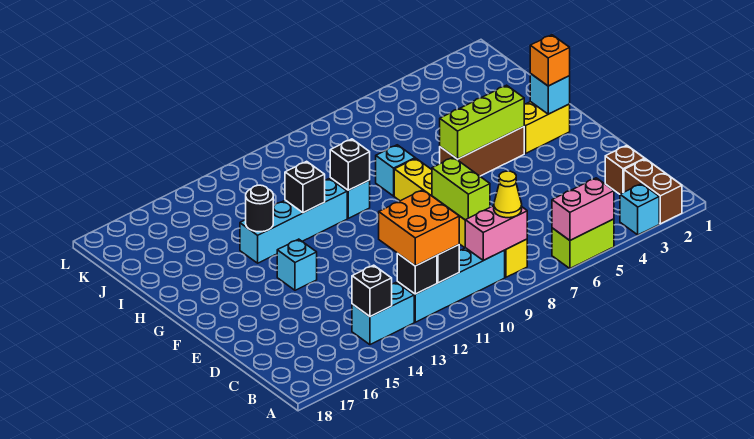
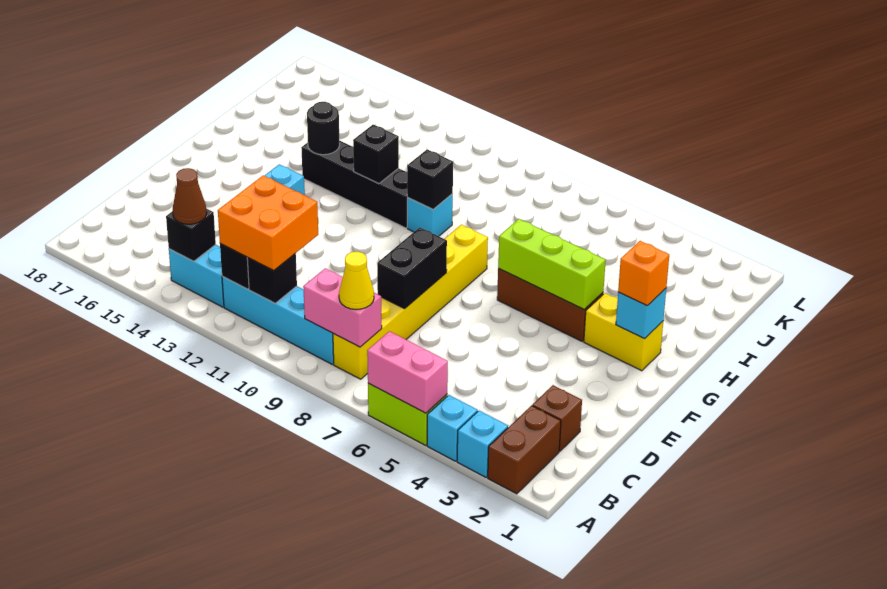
none -> brown cone B14 level 3
lime brick D8:E8 level 2 -> black brick D8:E8 level 2
cyan brick H8 level 1 -> cyan brick A4 level 1
cyan brick H11:H14 level 1 -> black brick H11:H14 level 1

